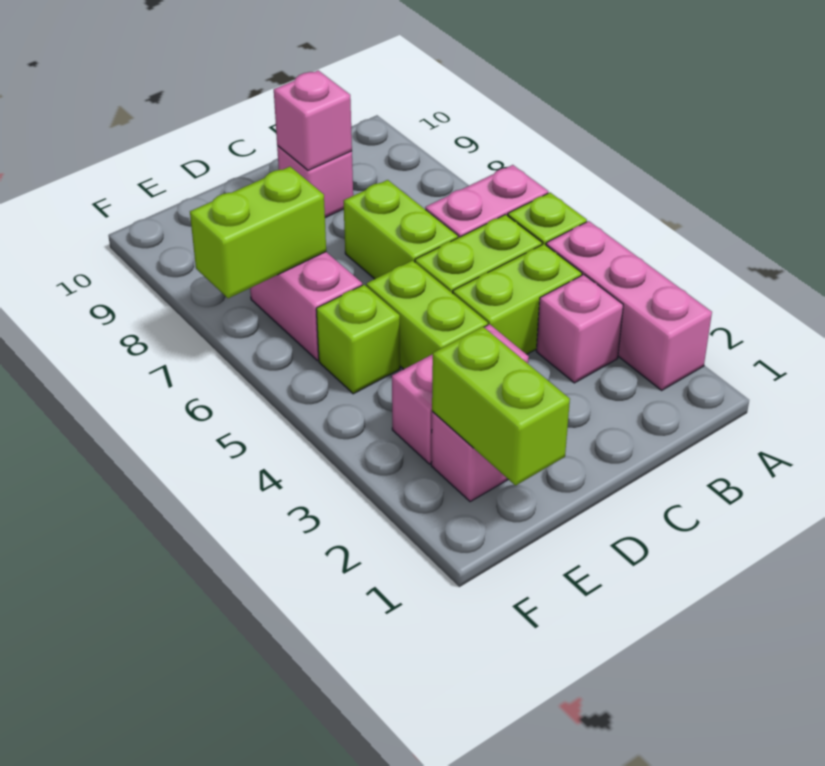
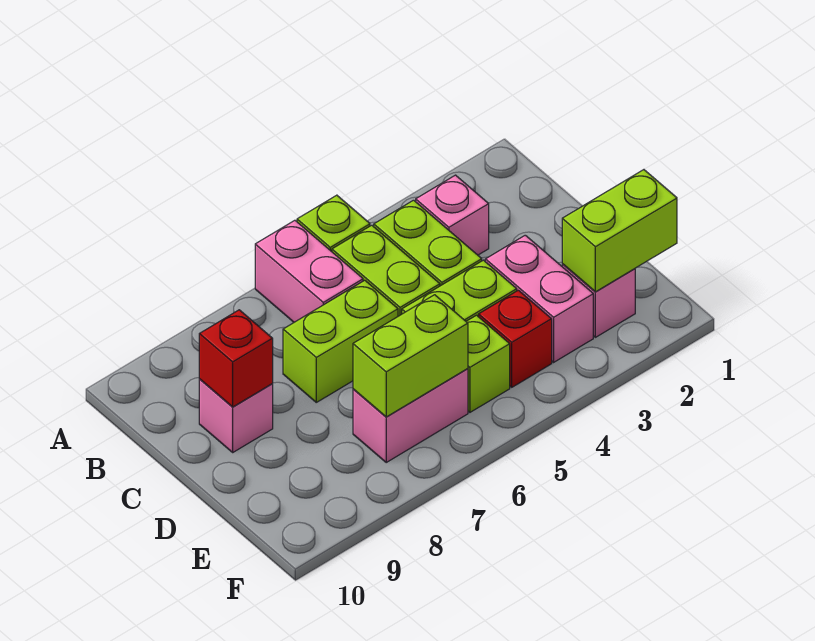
pink brick A2:A4 level 1 -> none
pink brick C9 level 2 -> red brick C9 level 2
none -> red brick E4 level 1
lime brick E7:F7 level 2 -> lime brick E6:E7 level 2

